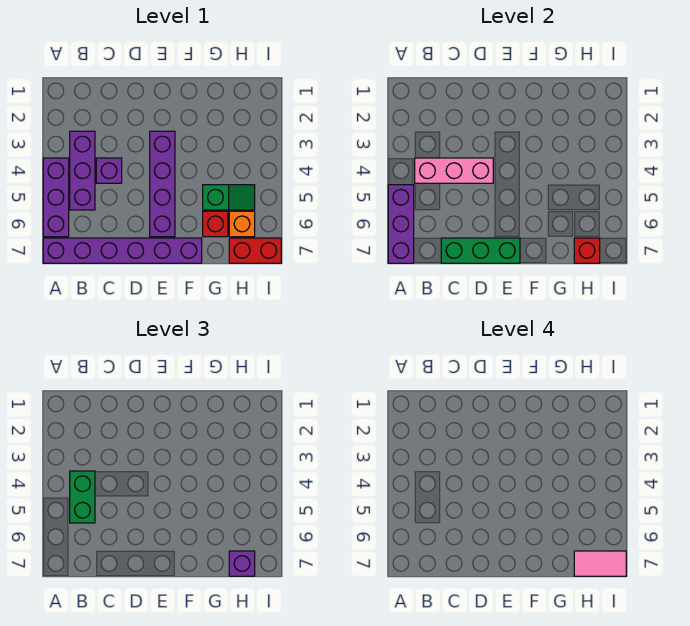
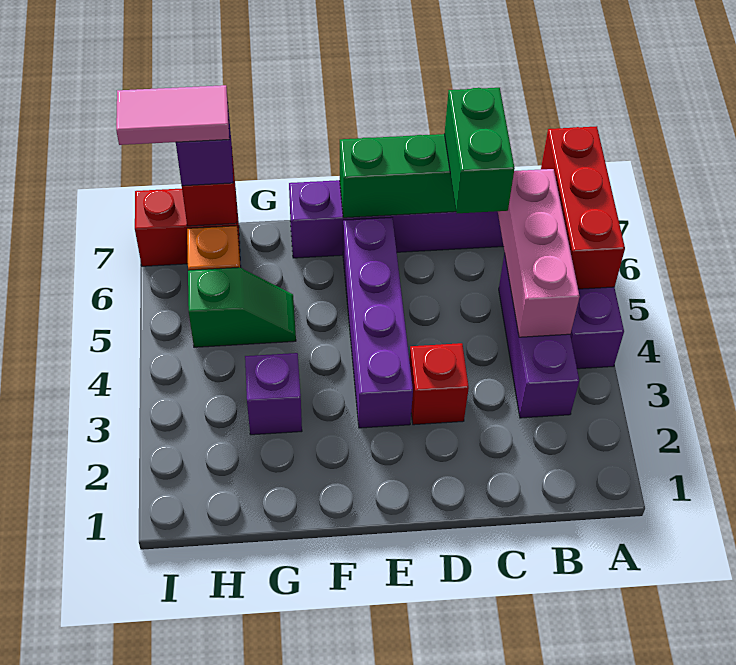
purple brick A5:A7 level 2 -> red brick A5:A7 level 2
pink brick B4:D4 level 2 -> pink brick B4:B6 level 2
green brick B4:B5 level 3 -> green brick C6:C7 level 3
purple brick C4 level 1 -> purple brick G3 level 1
green slope G5:H5 level 1 top G -> green slope G5:H5 level 1 top H
red brick G6 level 1 -> red brick D3 level 1

